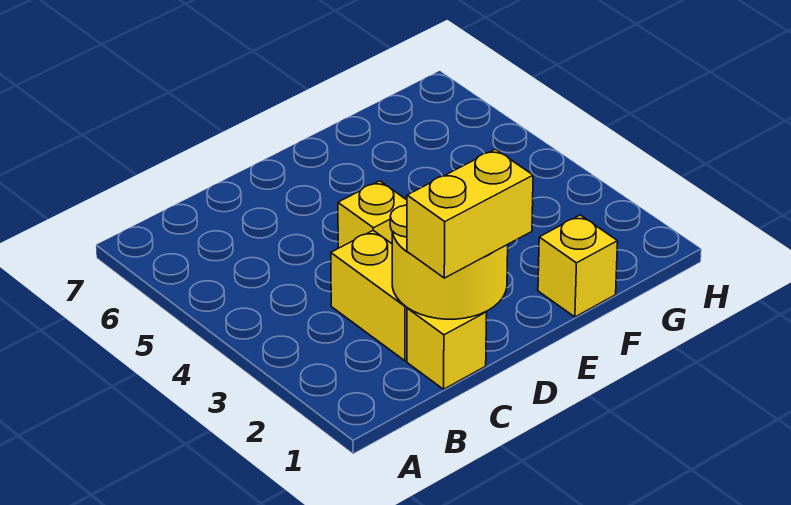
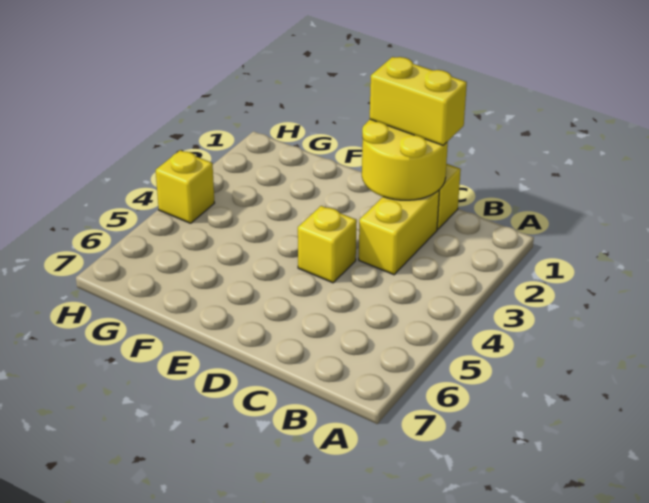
yellow brick F1 level 1 -> yellow brick H4 level 1

